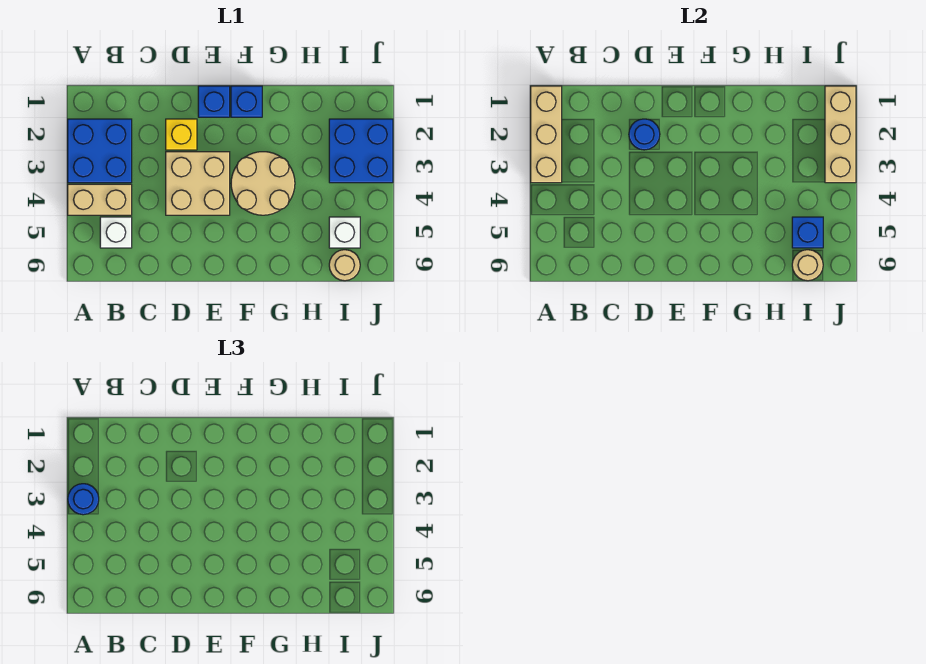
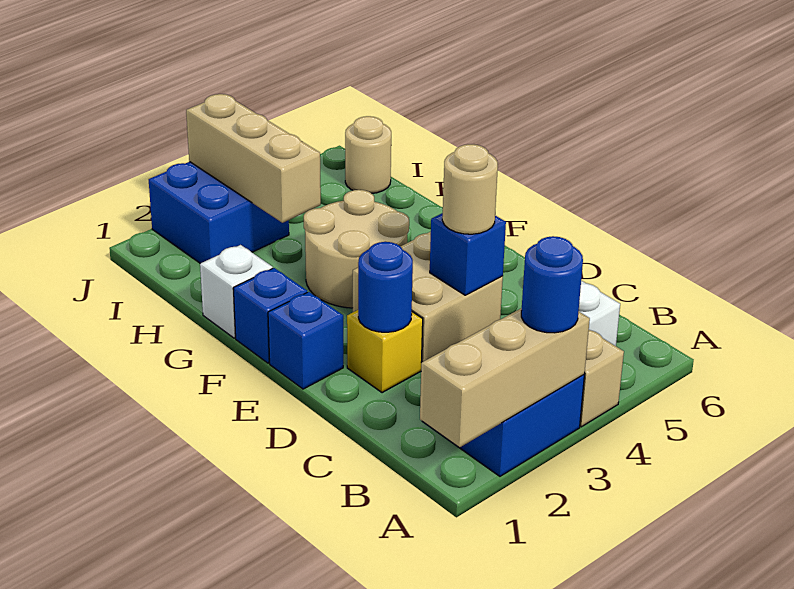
white brick I5 level 1 -> white brick G1 level 1
blue brick I5 level 2 -> blue brick D4 level 2
tan round brick I6 level 2 -> tan round brick D4 level 3
tan brick J1:J3 level 2 -> tan brick H3:J3 level 2

